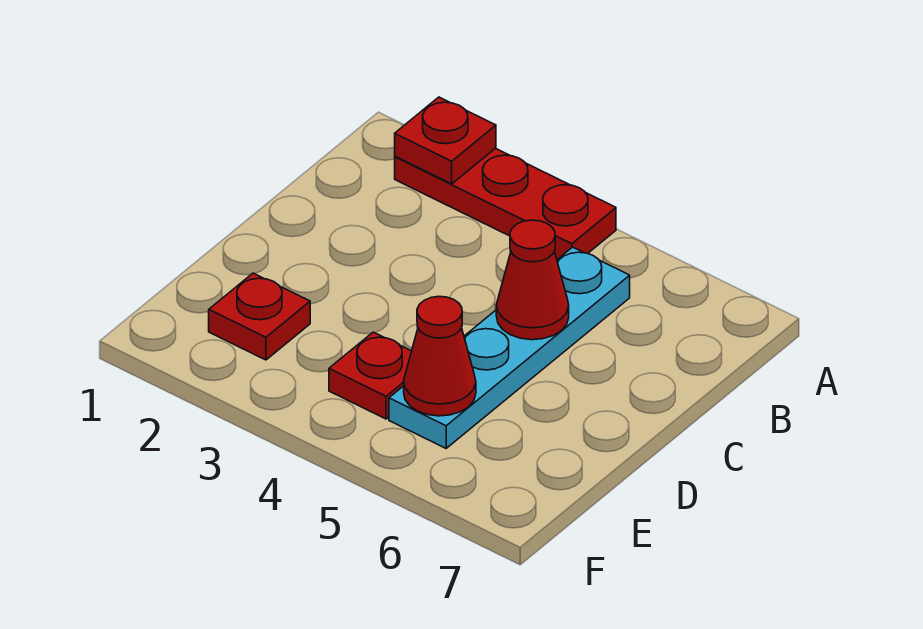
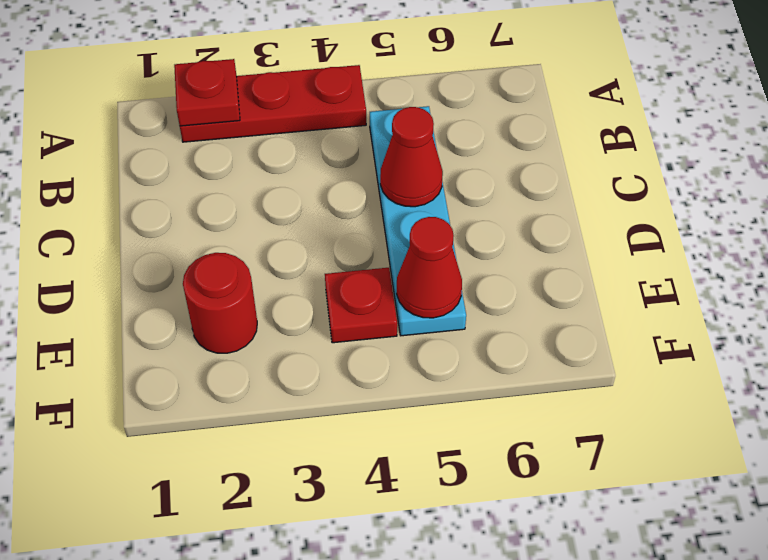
red plate E2 level 1 -> red round brick E2 level 1

